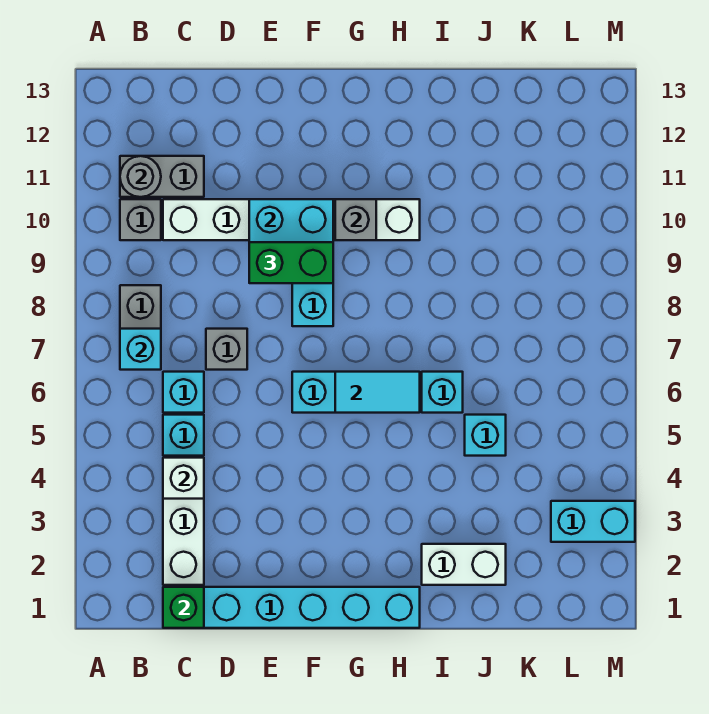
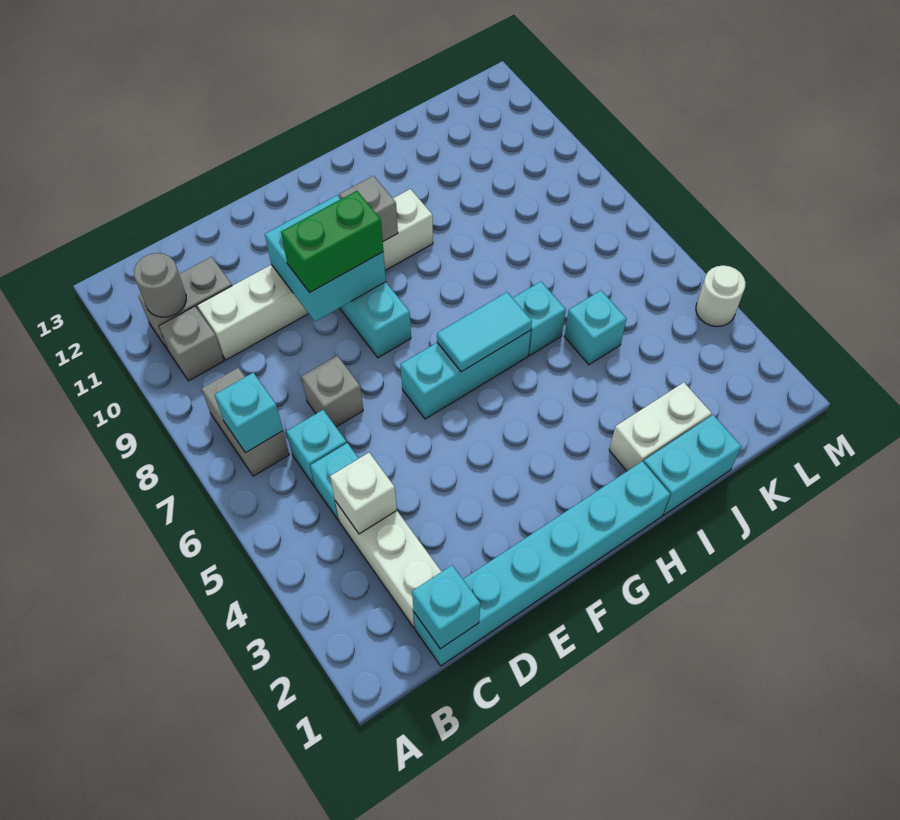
green brick C1 level 2 -> cyan brick C1 level 2
cyan brick L3:M3 level 1 -> cyan brick I1:J1 level 1
none -> white round brick M4 level 1

